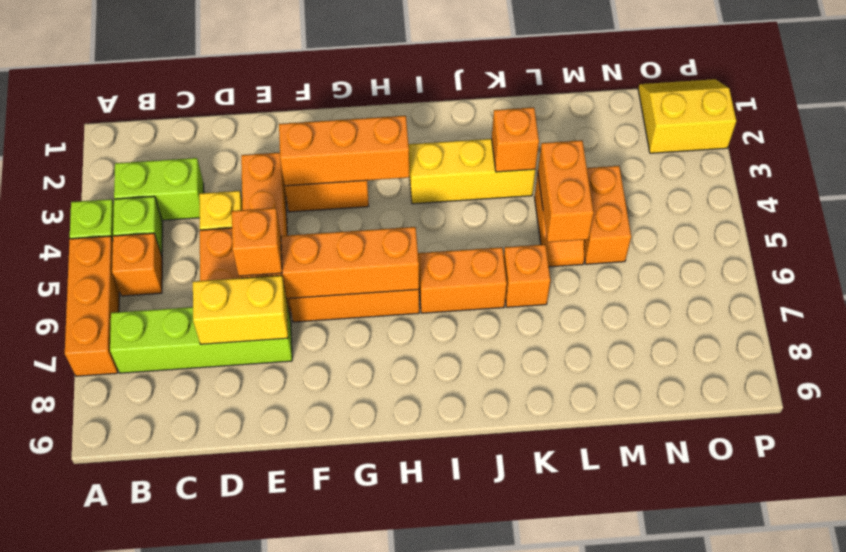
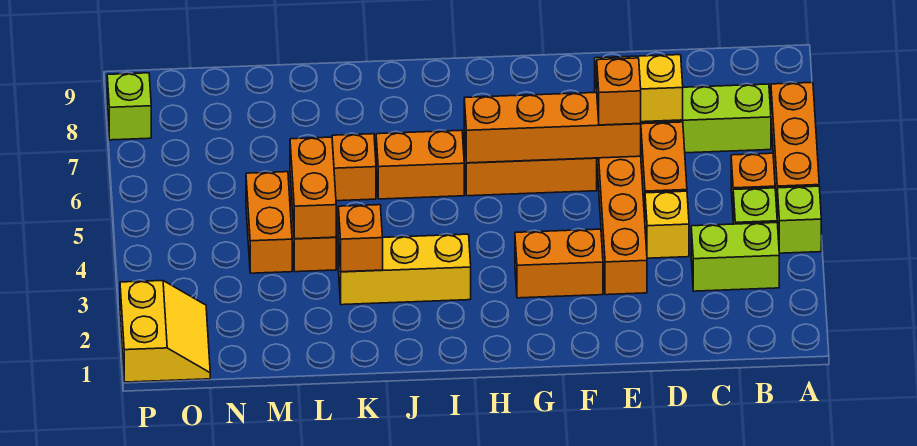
orange brick F3:H3 level 2 -> none
yellow slope O1:P2 level 1 top 2 -> yellow slope O1:P2 level 1 top P
none -> lime brick P8 level 1

